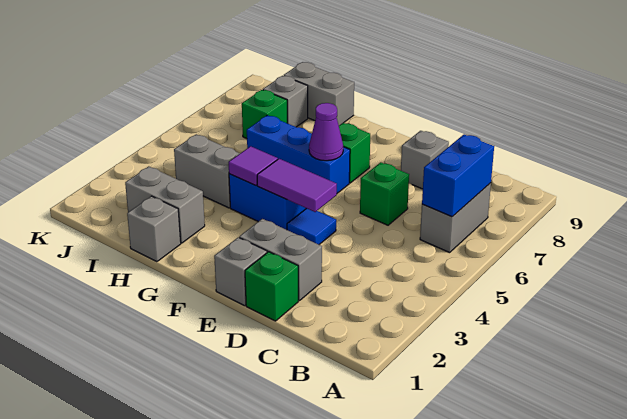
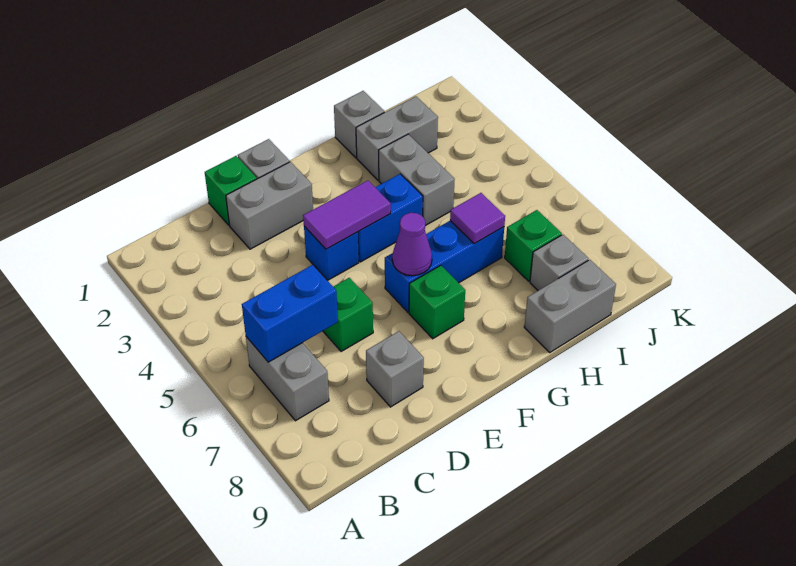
blue brick B6:B7 level 2 -> blue brick B6:C6 level 2
blue tile E4 level 1 -> blue brick E4 level 1
purple tile G4 level 2 -> purple tile H6 level 2
grey brick H4:I4 level 1 -> grey brick H3:H4 level 1

